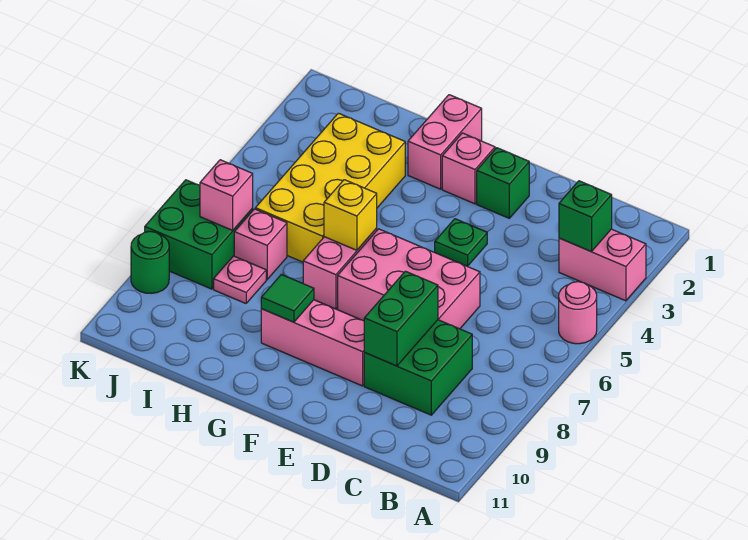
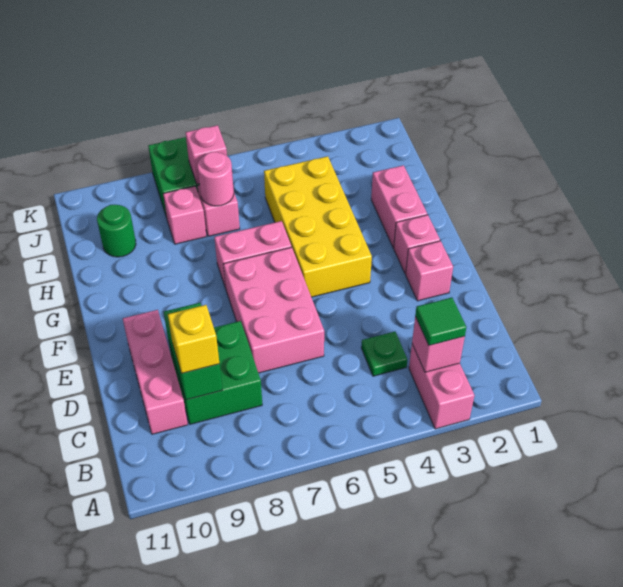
pink round brick A5 level 1 -> pink round brick I7 level 2
green brick B3 level 2 -> pink brick B3 level 2
green brick D8:D9 level 2 -> green brick C9:D9 level 2
green brick E2 level 1 -> pink brick E2 level 1
green plate E4 level 1 -> green plate C4 level 1
pink brick E9:G9 level 1 -> pink brick C10:E10 level 1
pink brick G1:G2 level 1 -> pink brick G2:H2 level 1
yellow brick G6 level 2 -> yellow brick C9 level 3
green tile G9 level 2 -> green tile B3 level 3
yellow brick H3:I6 level 1 -> yellow brick F4:I5 level 1
pink plate I8 level 1 -> pink brick I8 level 1
green round brick K9 level 1 -> green round brick I10 level 1

